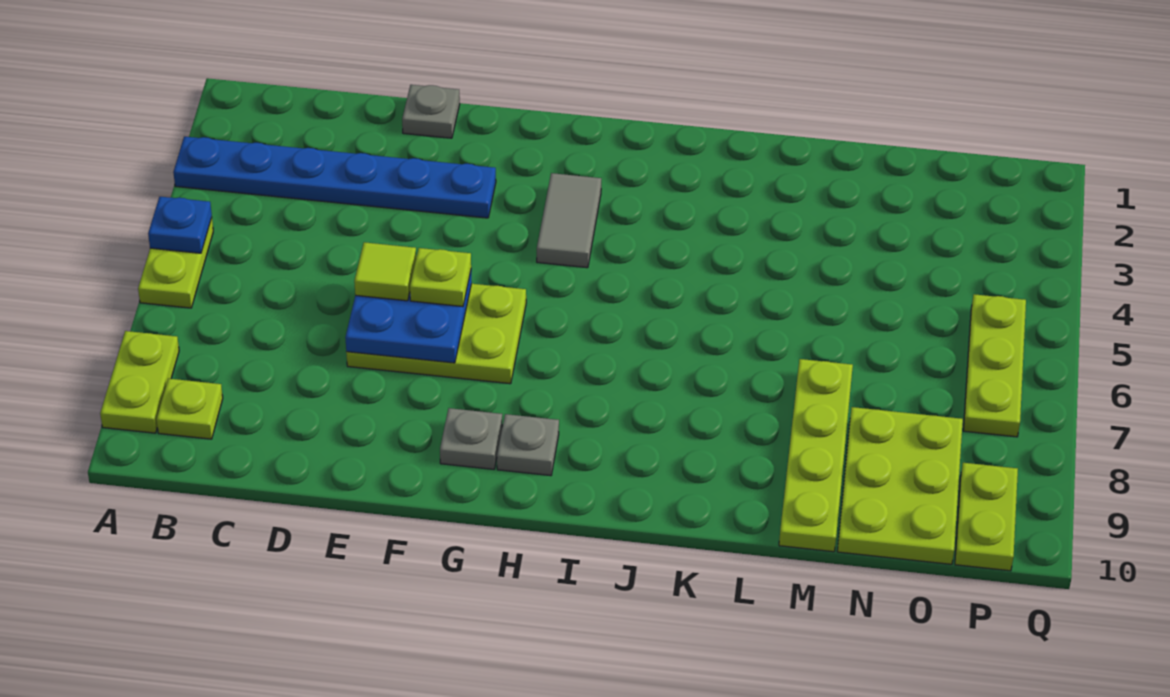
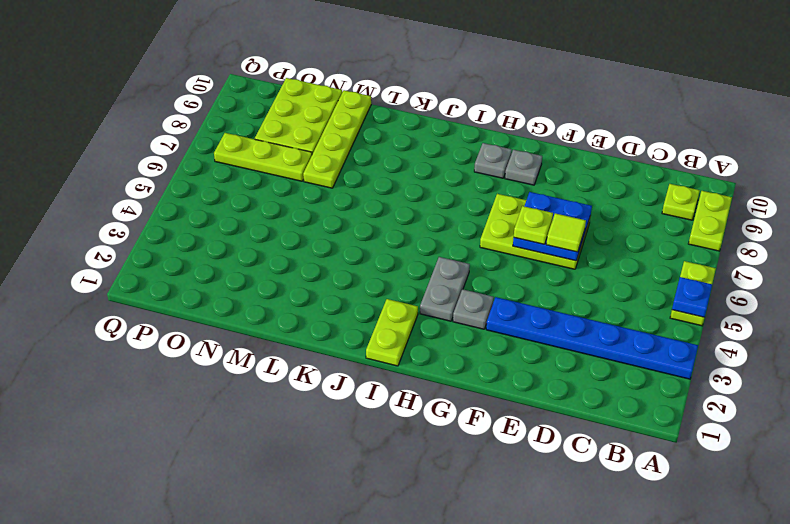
grey plate E1 level 1 -> grey plate G3 level 1
grey tile H3:H4 level 1 -> grey plate H3:H4 level 1
lime plate P5:P7 level 1 -> lime plate N7:P7 level 1
lime plate P9:P10 level 1 -> lime plate I1:I2 level 1

